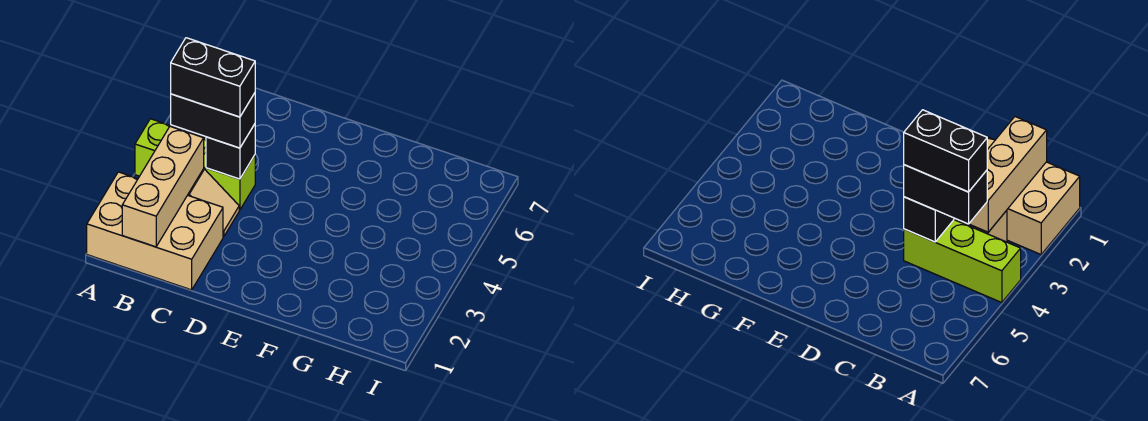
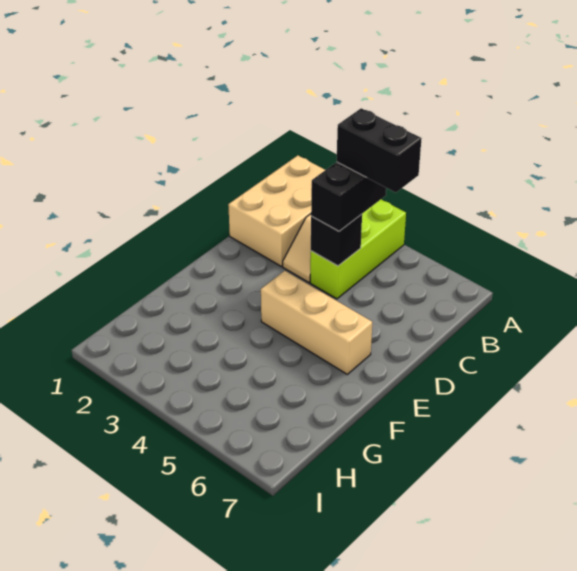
tan brick B1:B3 level 2 -> tan brick E4:E6 level 1
black brick B4:C4 level 4 -> black brick B4:B5 level 4

